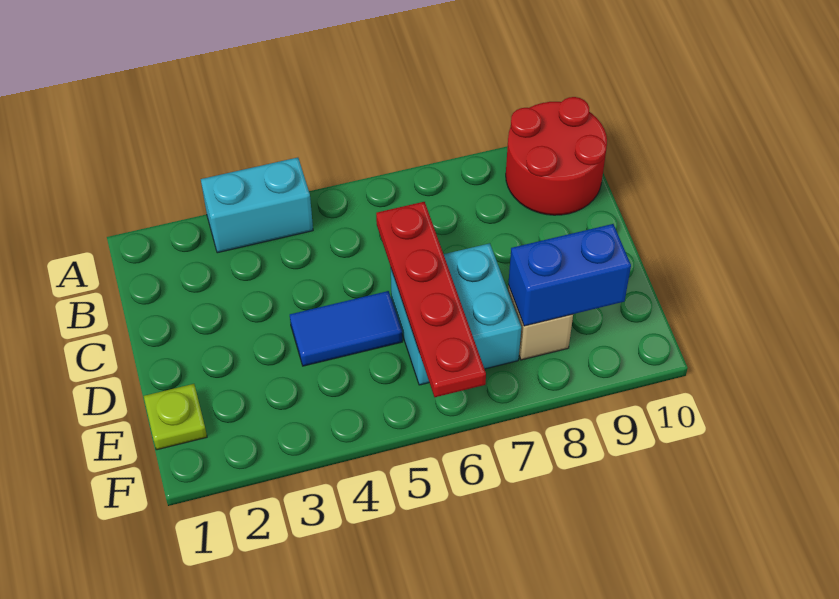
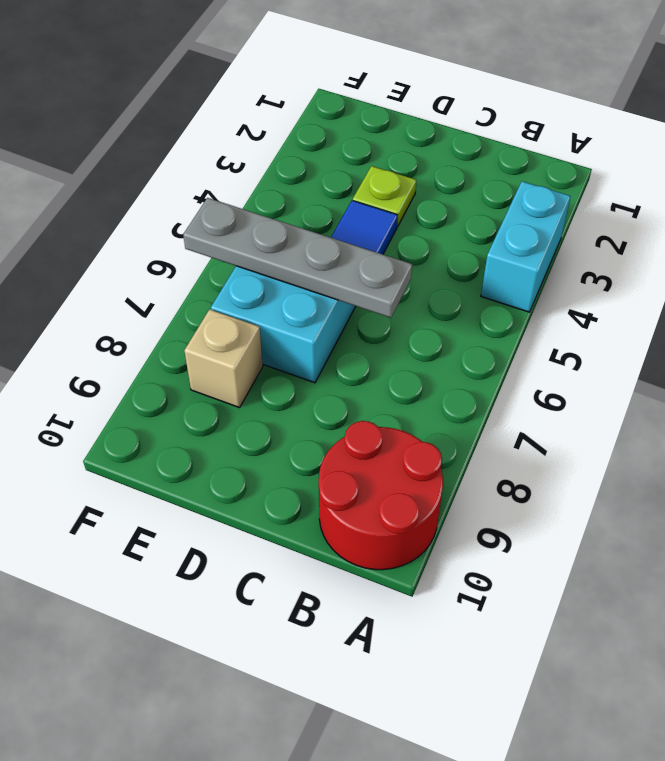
red plate C6:F6 level 2 -> grey plate C6:F6 level 2
lime plate E1 level 1 -> lime plate D3 level 1
blue brick E8:E9 level 2 -> none

